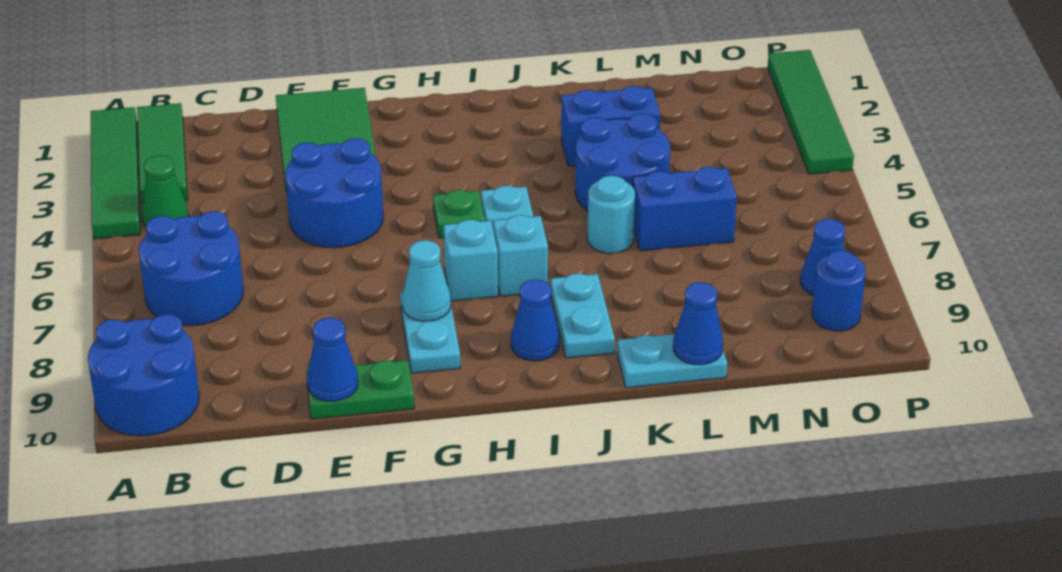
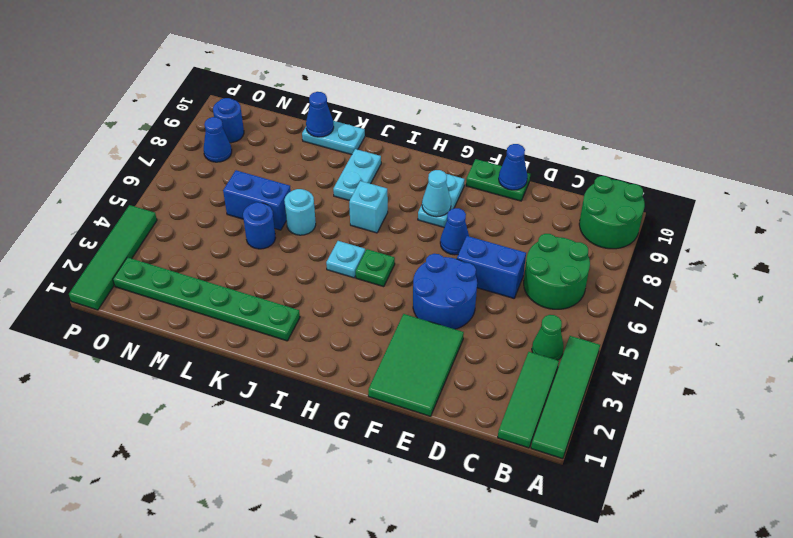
blue round brick A9:B10 level 1 -> green round brick A9:B10 level 1
blue round brick B6:C7 level 1 -> green round brick B6:C7 level 1
cyan brick H7 level 1 -> none
blue cone I9 level 1 -> blue cone F7 level 1
none -> green plate J2:O2 level 1
blue brick K3:L3 level 1 -> blue brick D6:E6 level 1
blue round brick K4:L5 level 1 -> blue round brick L5 level 1

